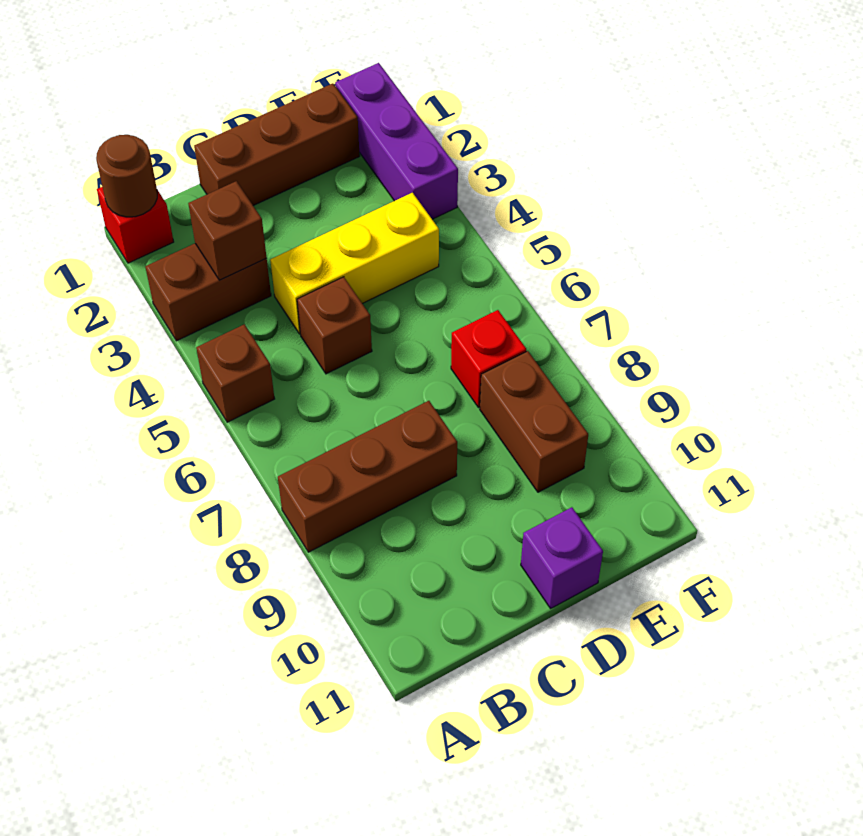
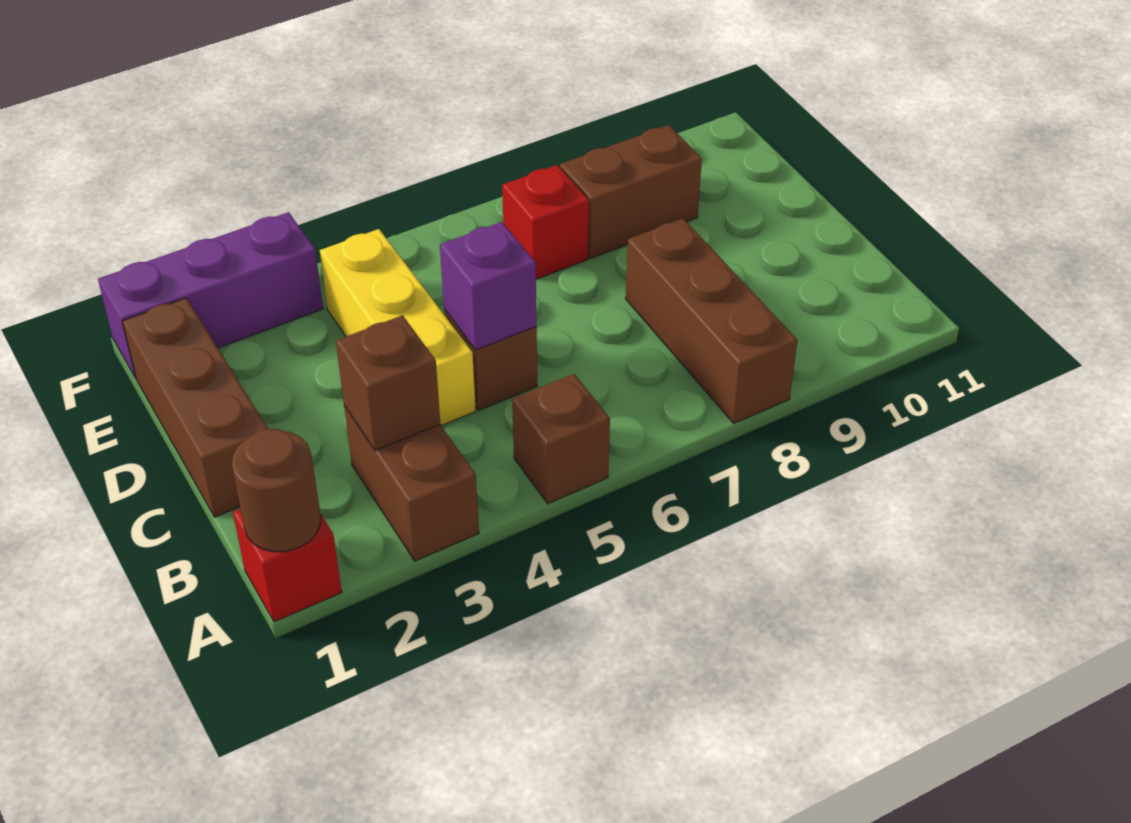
purple brick D11 level 1 -> purple brick C5 level 2

